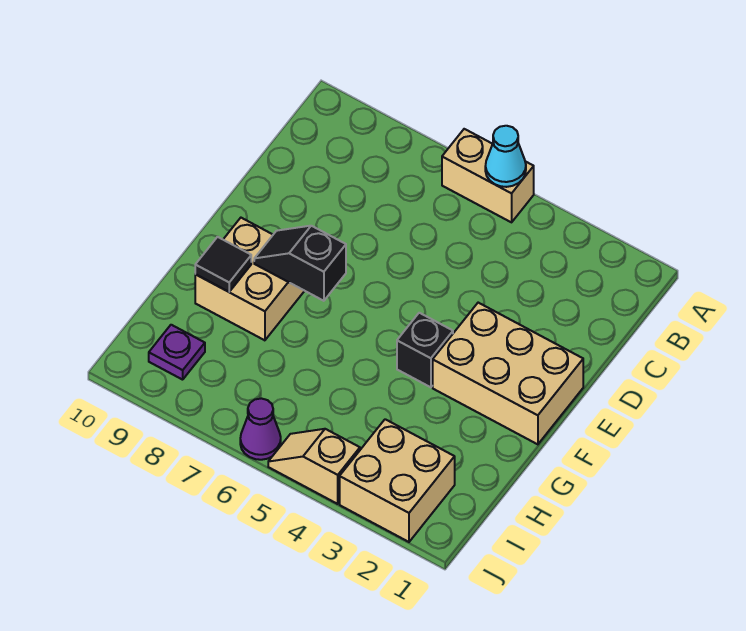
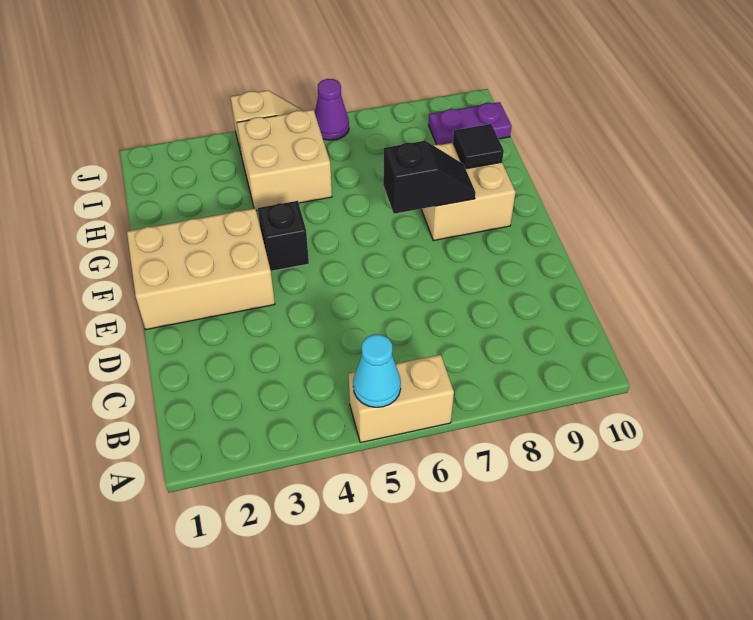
tan brick I2:J3 level 1 -> tan brick H4:I5 level 1
purple plate I9 level 1 -> purple plate I9:I10 level 1

